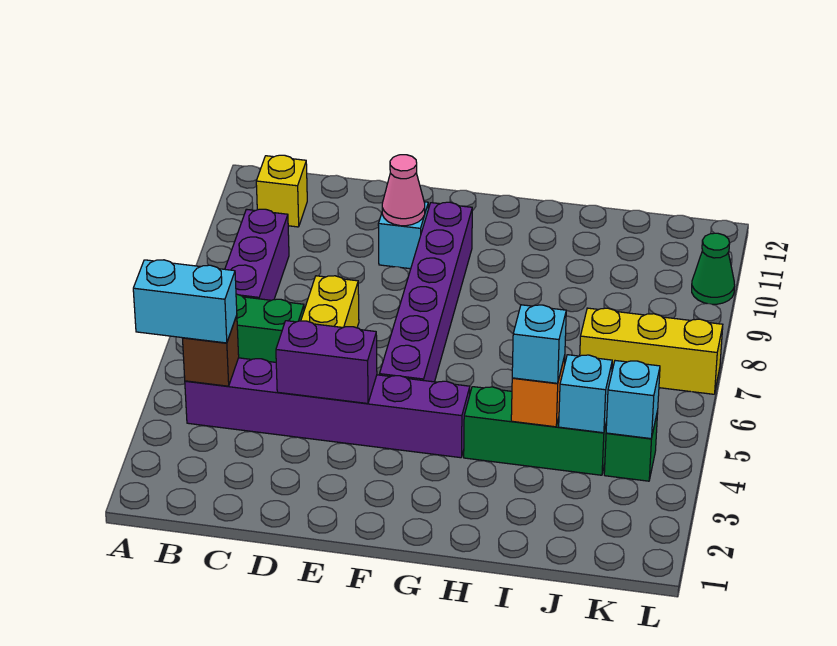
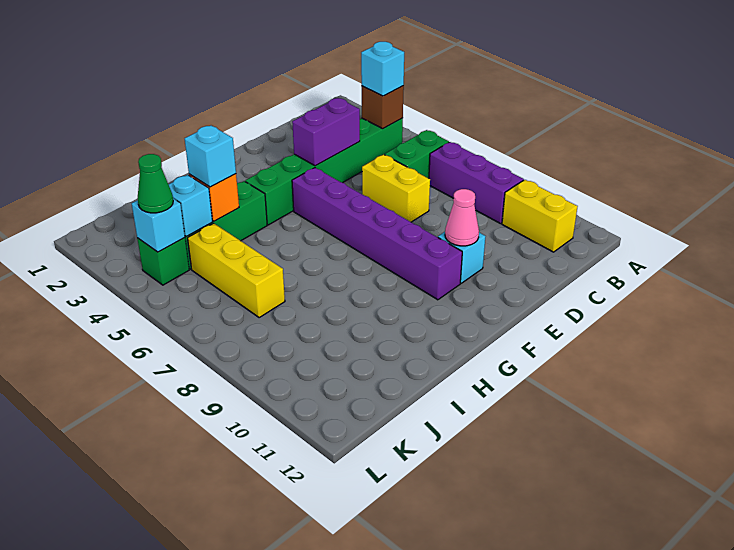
cyan brick A4:B4 level 3 -> cyan brick B4 level 3
purple brick B4:G4 level 1 -> green brick B4:G4 level 1
yellow brick B11 level 1 -> yellow brick B10:B11 level 1
yellow brick J7:L7 level 1 -> yellow brick J5:J7 level 1
green cone L10 level 1 -> green cone K4 level 3

